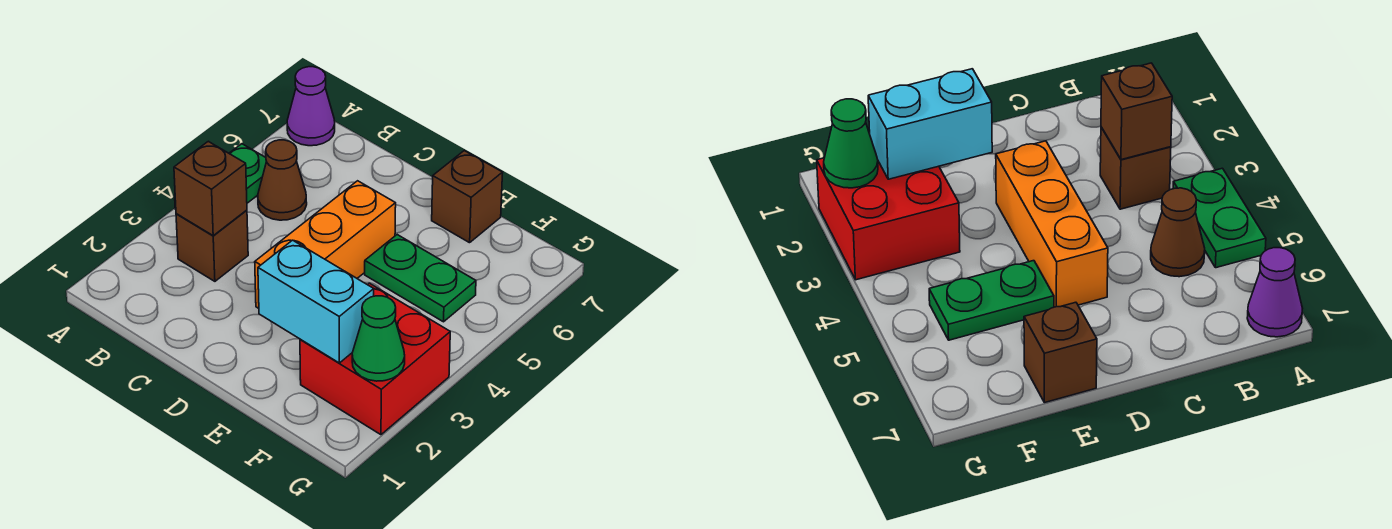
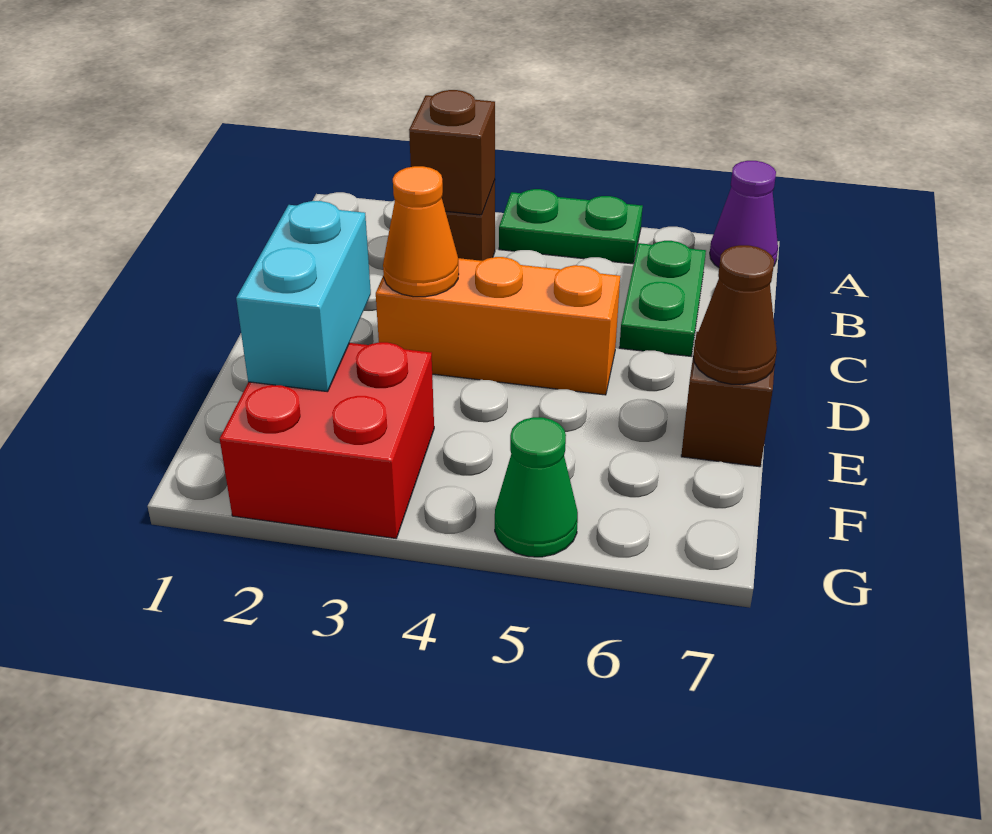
brown cone B5 level 1 -> brown cone E7 level 2
none -> orange cone D3 level 2
green plate E5:F5 level 1 -> green plate B6:C6 level 1
green cone G2 level 2 -> green cone G5 level 1

